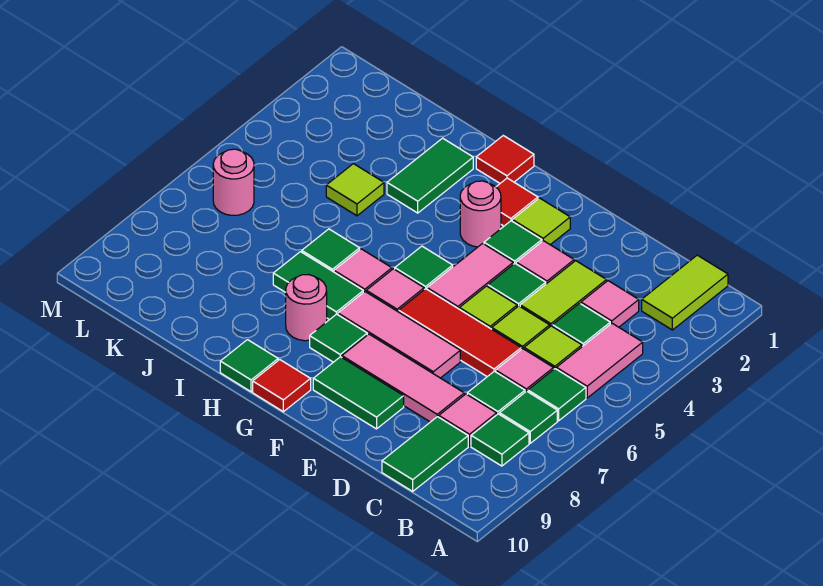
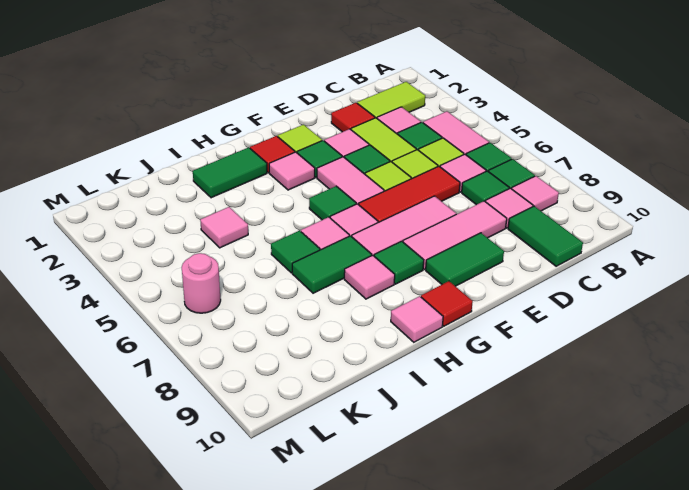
lime tile B1:B2 level 1 -> lime tile B2:C2 level 1
green tile B8 level 1 -> pink tile B8 level 1
pink round brick G3 level 1 -> pink tile G3 level 1
red tile H1 level 1 -> red tile D2 level 1
pink round brick H8 level 1 -> pink tile H8 level 1
green tile H10 level 1 -> pink tile H10 level 1
green tile I2:I3 level 1 -> green tile H2:I2 level 1
lime tile J4 level 1 -> pink tile J4 level 1

